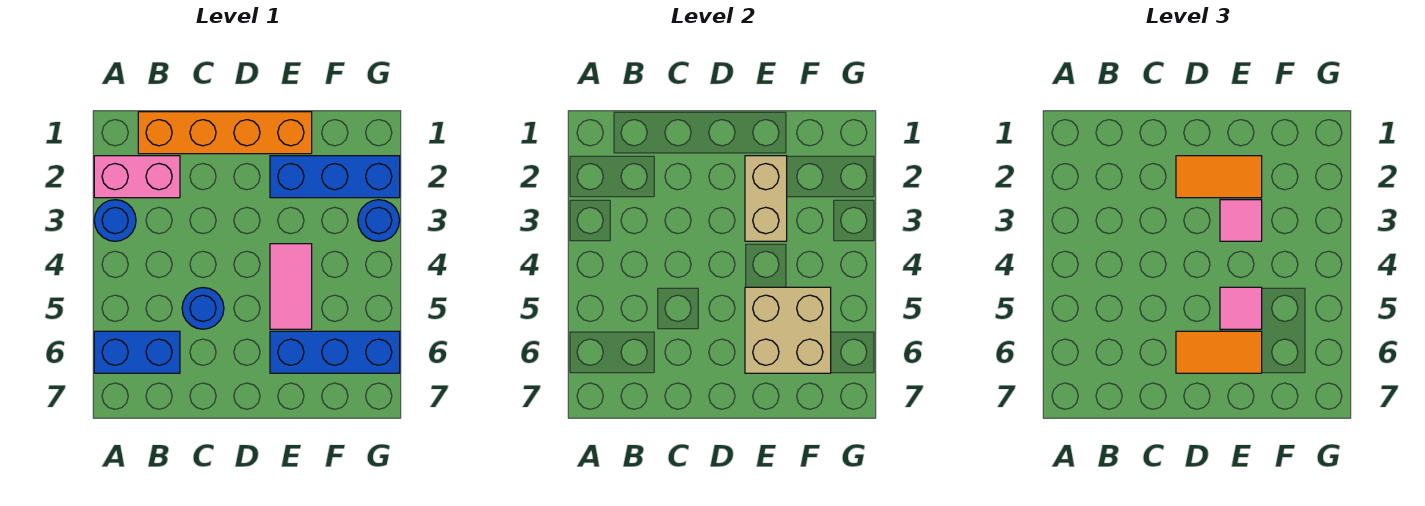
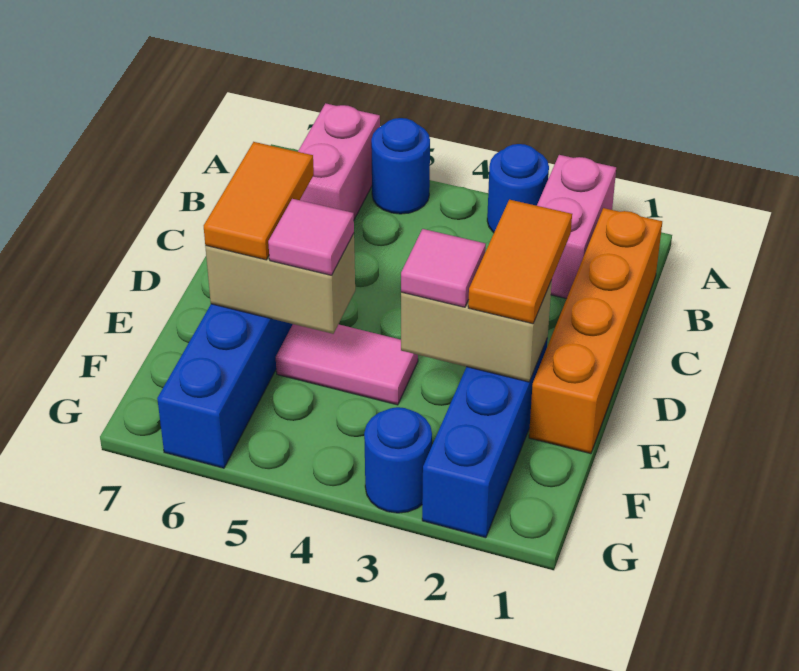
blue brick A6:B6 level 1 -> pink brick A6:B6 level 1
blue round brick C5 level 1 -> blue round brick A5 level 1
tan brick E5:F6 level 2 -> tan brick E5:E6 level 2

